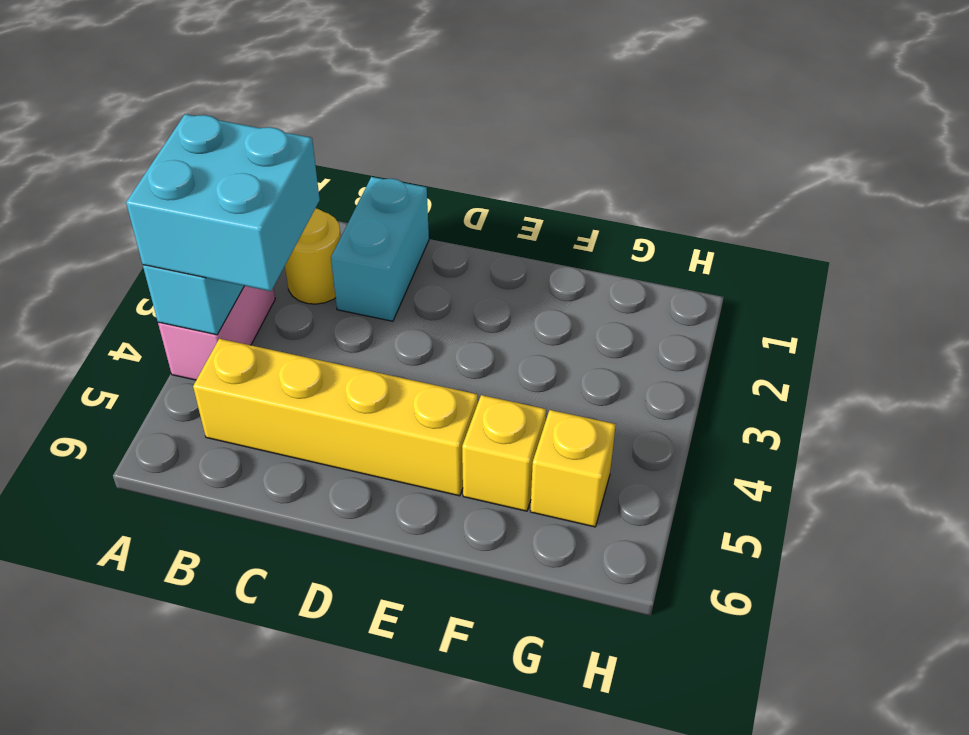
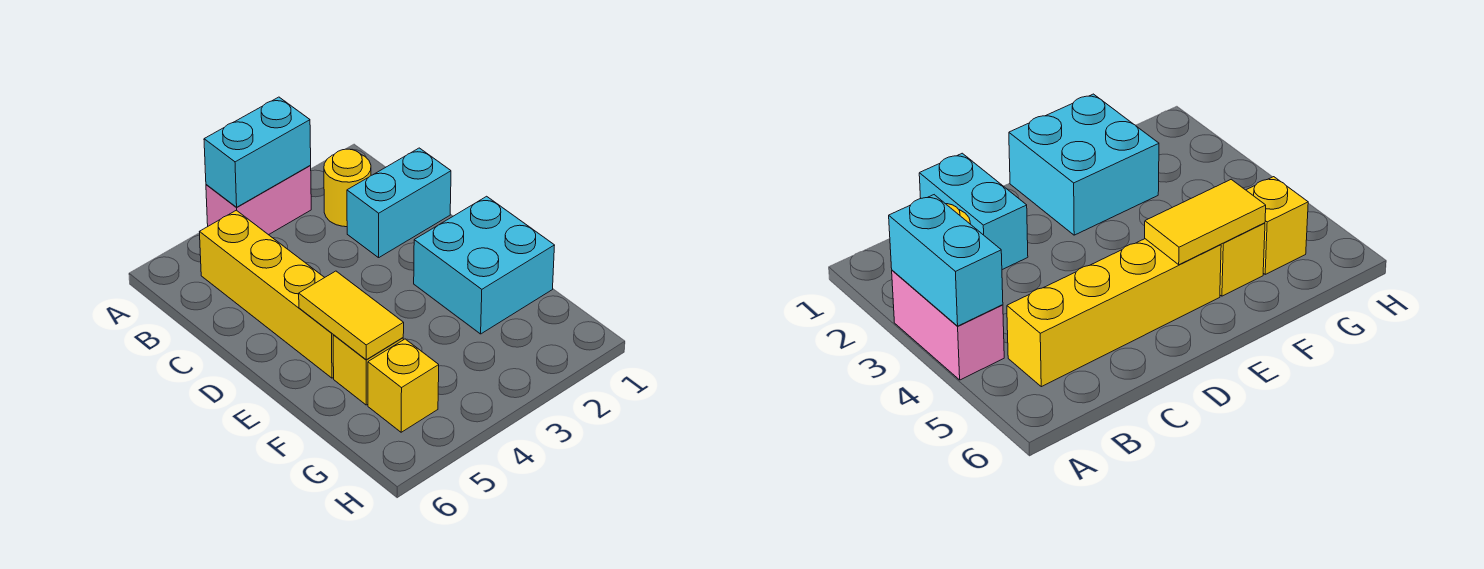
cyan brick A3:B4 level 3 -> cyan brick E1:F2 level 1
none -> yellow tile E5:F5 level 2

